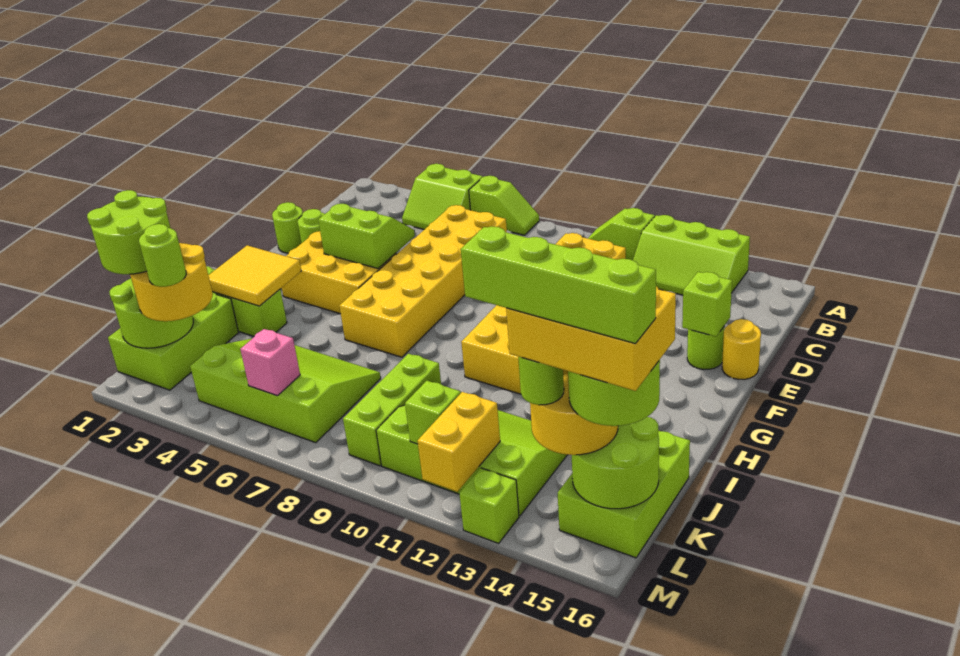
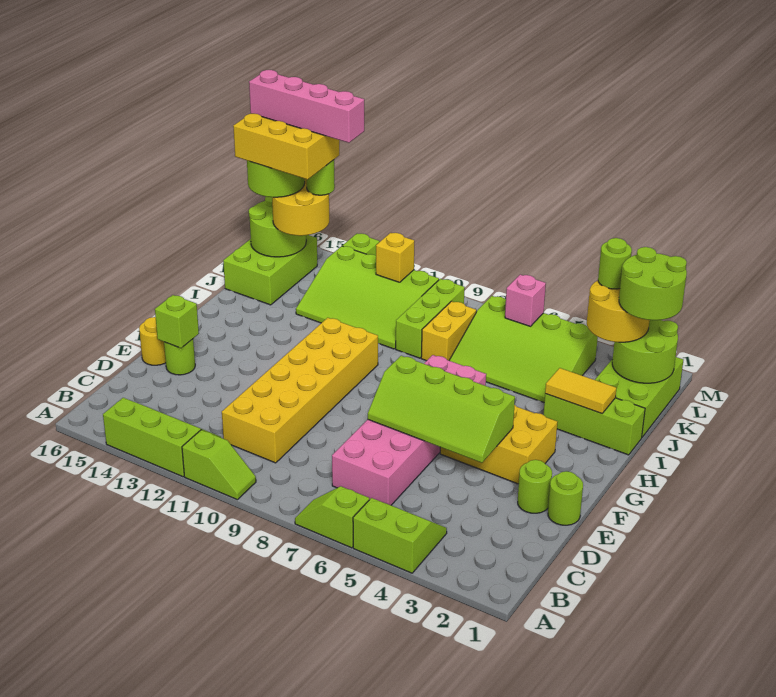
yellow brick C6:H7 level 1 -> pink brick C6:H7 level 1
lime slope E4:F5 level 2 top F -> lime slope E4:F7 level 2 top F
yellow tile H2:I3 level 2 -> yellow tile I2:I3 level 2
lime brick L11 level 2 -> yellow brick L11 level 2
yellow brick L12:M12 level 2 -> yellow brick J8:K8 level 1
lime brick L13:L16 level 6 -> pink brick L13:L16 level 6

